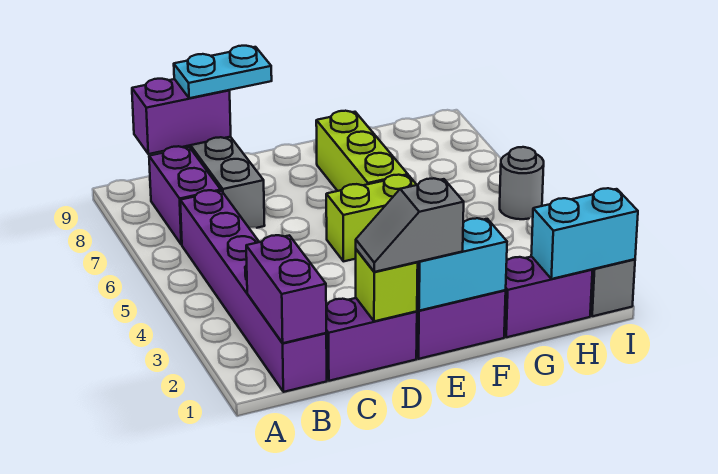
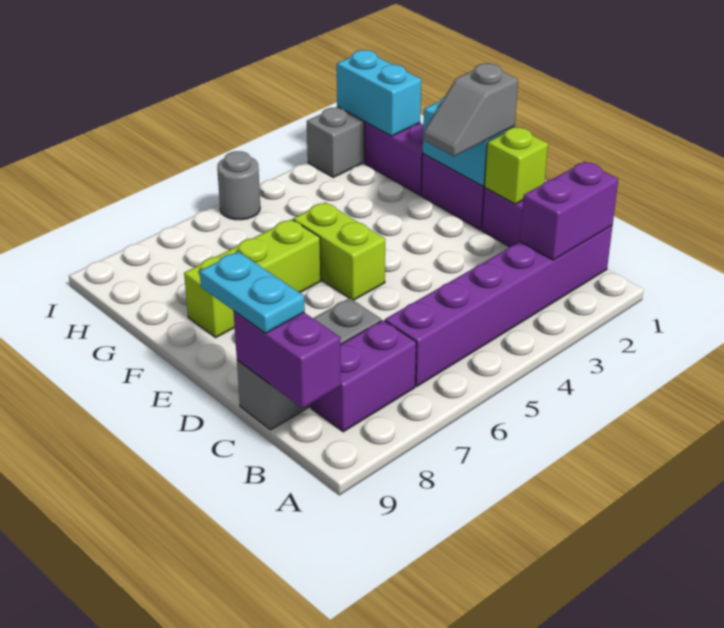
grey slope D1:E1 level 3 top E -> grey slope E1:E2 level 3 top 1

